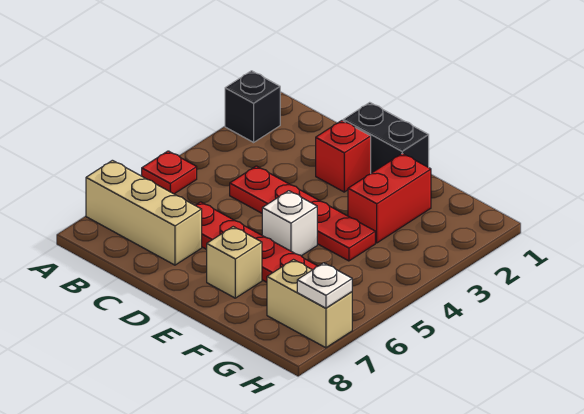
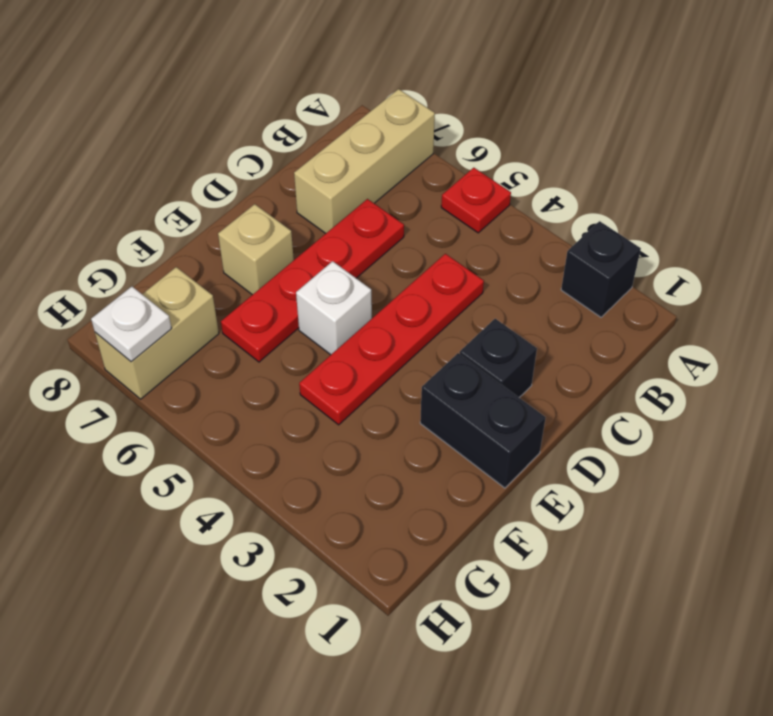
black brick D1:E1 level 1 -> black brick E1:E2 level 1
red brick D2 level 1 -> black brick D2 level 1
red brick F2:F3 level 1 -> none

